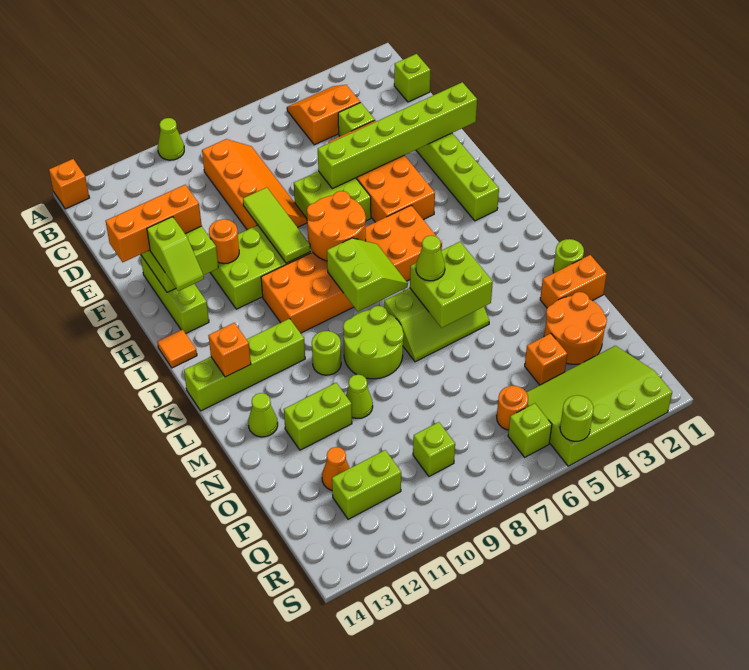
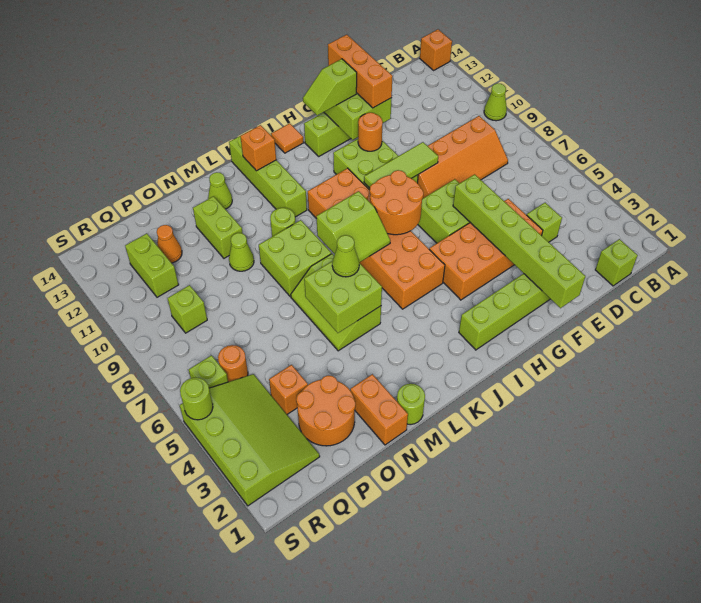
orange slope B4:C5 level 1 top C -> none
lime round brick L8:M9 level 1 -> lime brick L8:M9 level 1

